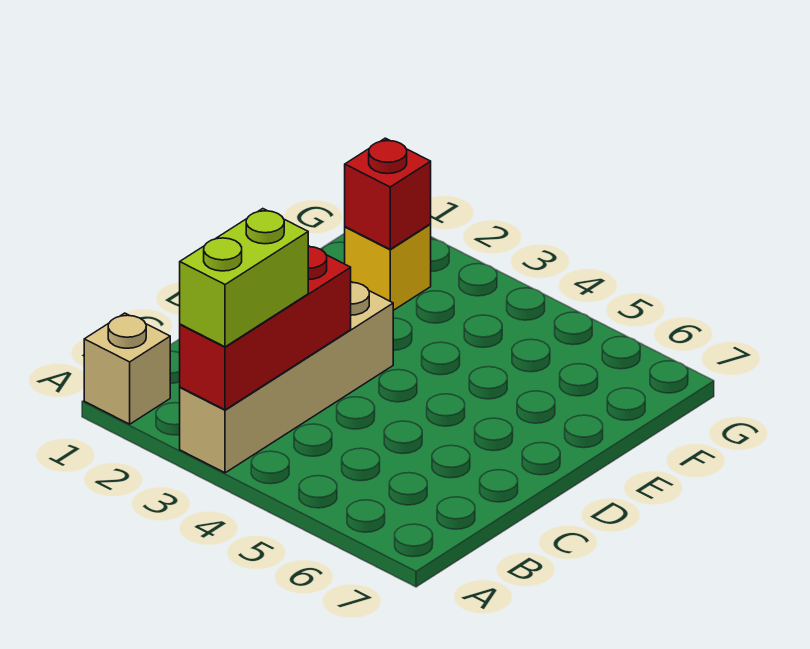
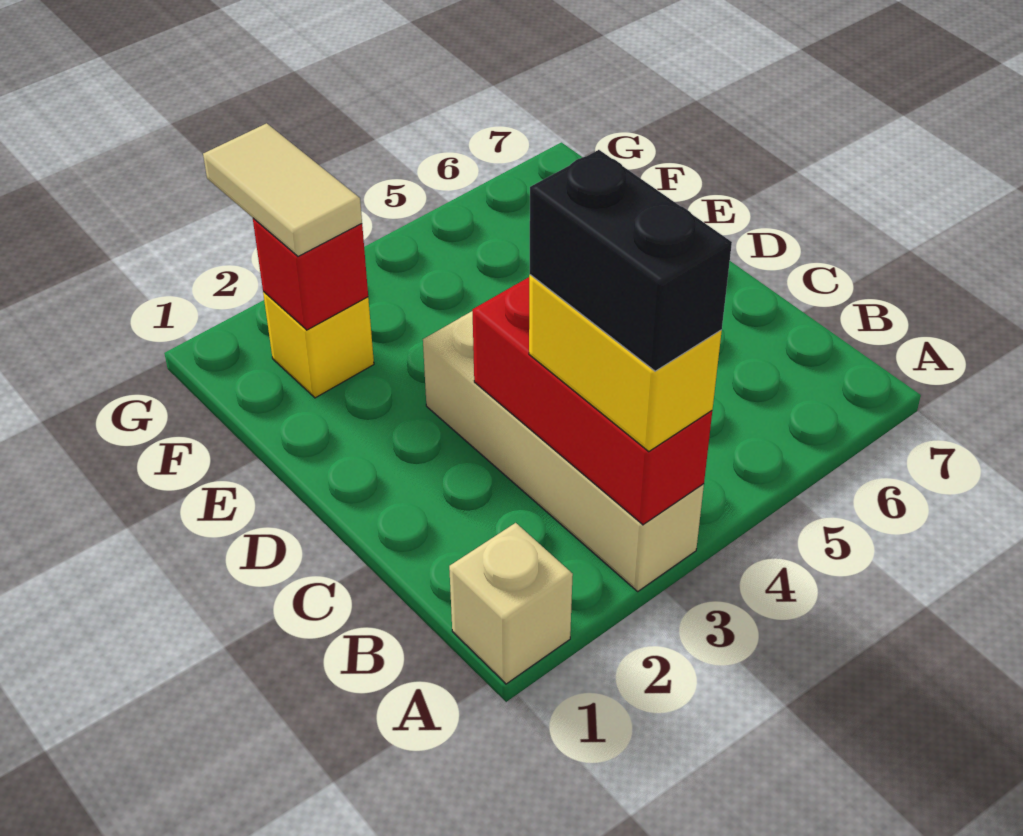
lime brick A3:B3 level 3 -> yellow brick A3:B3 level 3
none -> black brick A3:B3 level 4
none -> tan tile F2:G2 level 3

